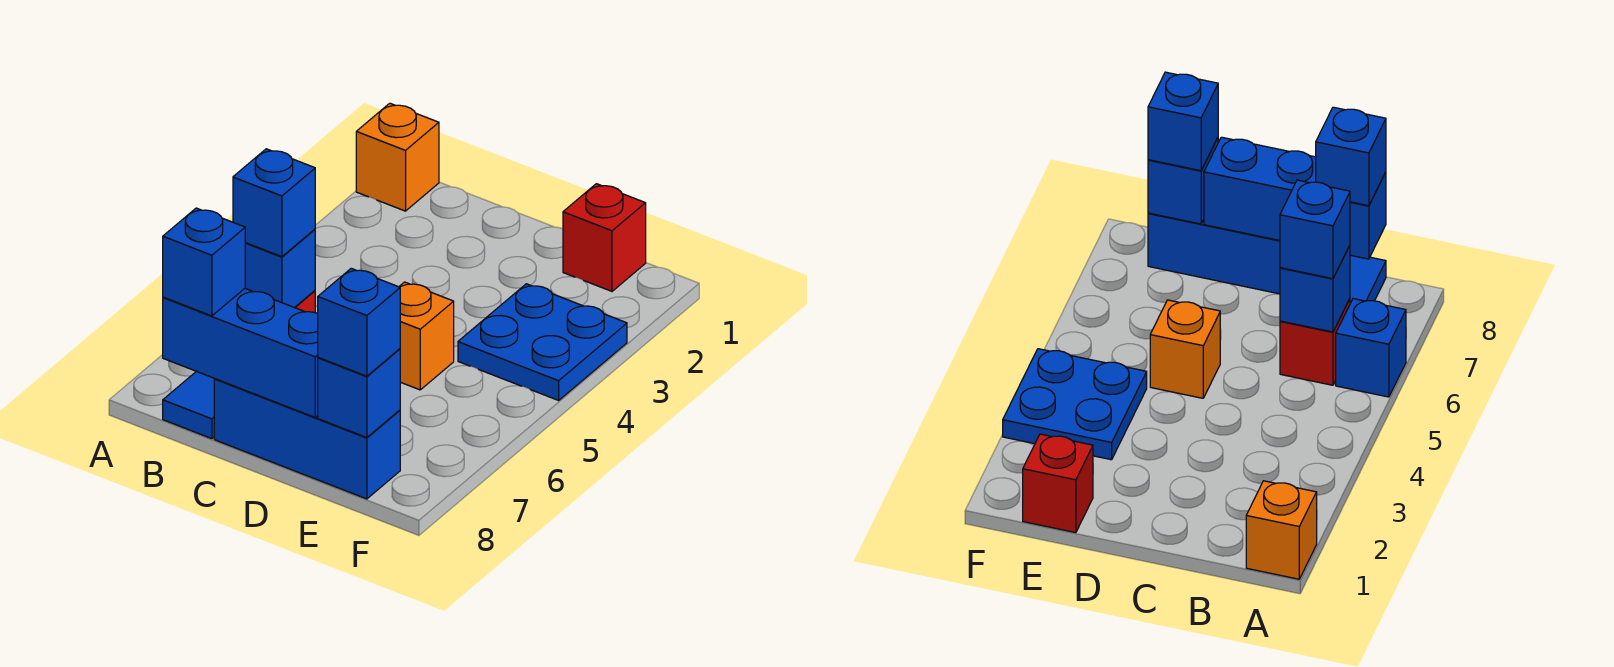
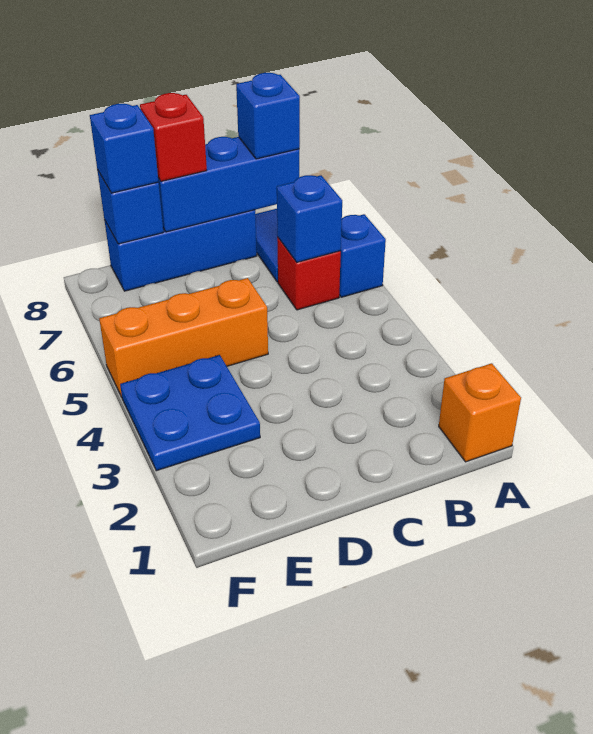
blue brick B6 level 3 -> none
orange brick D5 level 1 -> orange brick D5:F5 level 1
red brick E1 level 1 -> red brick D8 level 3

